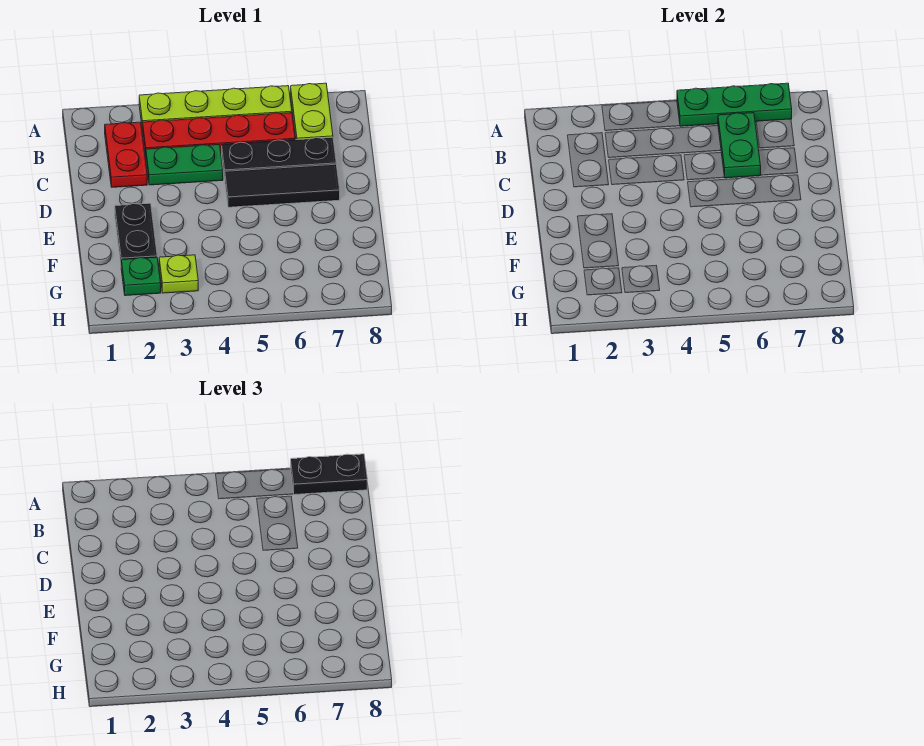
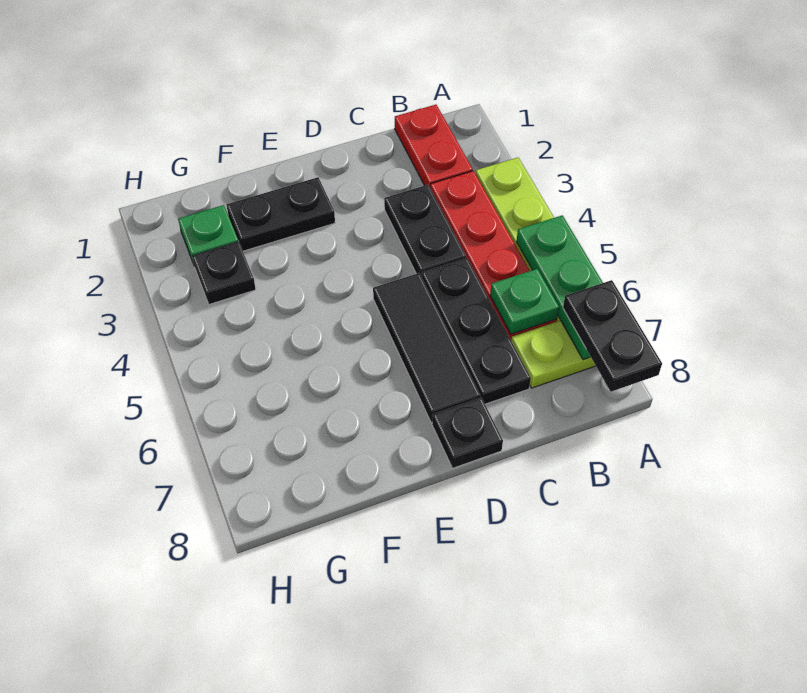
red plate B2:C2 level 1 -> red plate B1:B2 level 1
green plate B6:C6 level 2 -> green plate B6 level 2
green plate C3:C4 level 1 -> black plate C3:C4 level 1
none -> black plate D8 level 1
lime plate G3 level 1 -> black plate G3 level 1

